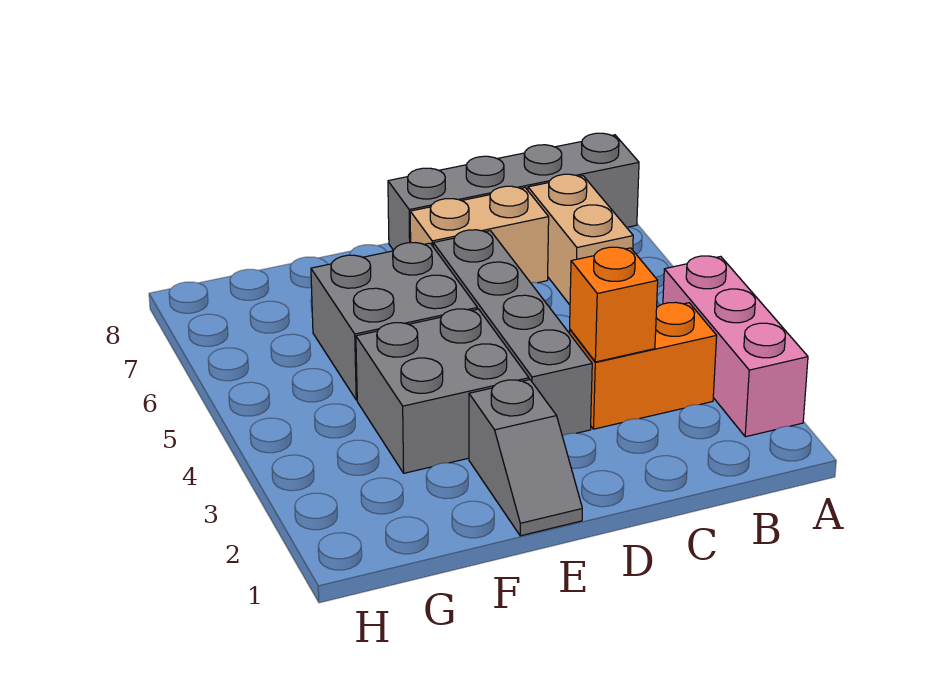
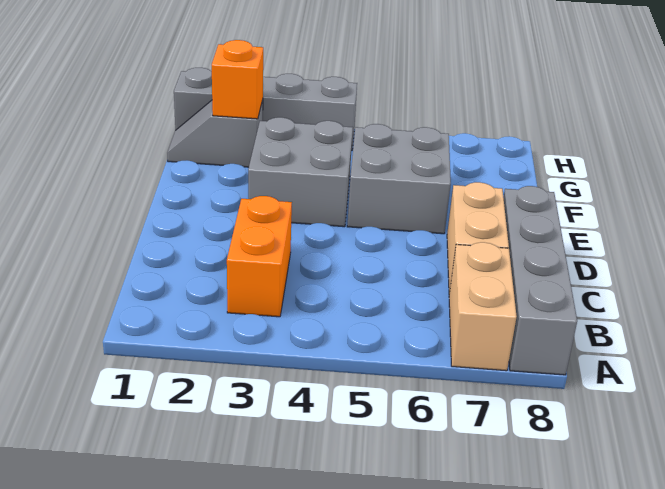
pink brick A2:A4 level 1 -> none
tan brick B6:B7 level 1 -> tan brick A7:B7 level 1
orange brick C3 level 2 -> orange brick G2 level 2
grey brick D3:D6 level 1 -> grey brick H1:H4 level 1
grey slope E1:E2 level 1 top 2 -> grey slope G1:G2 level 1 top 2

